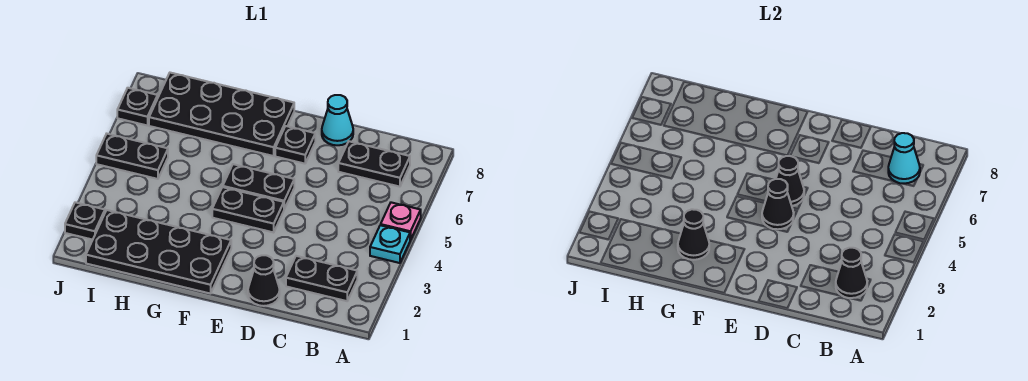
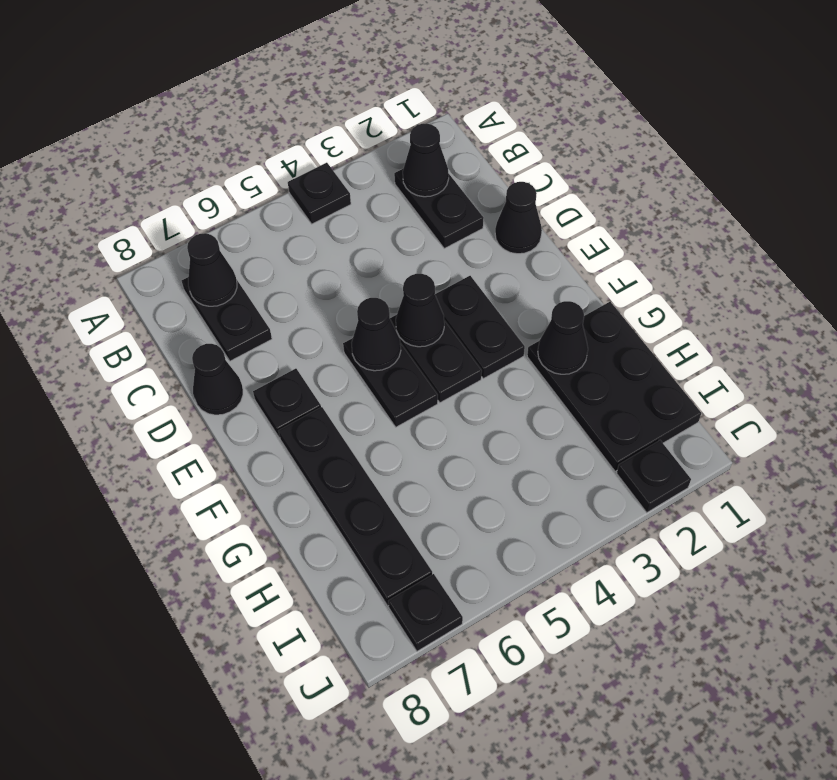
cyan plate A4 level 1 -> black plate A4 level 1
pink plate A5 level 1 -> none
cyan cone B7 level 2 -> black cone B7 level 2
cyan cone D8 level 1 -> black cone D8 level 1
black plate F1:I2 level 1 -> black plate G1:I2 level 1
black plate F7:I8 level 1 -> black plate F7:I7 level 1
black plate I5:J5 level 1 -> black plate E3:F3 level 1

